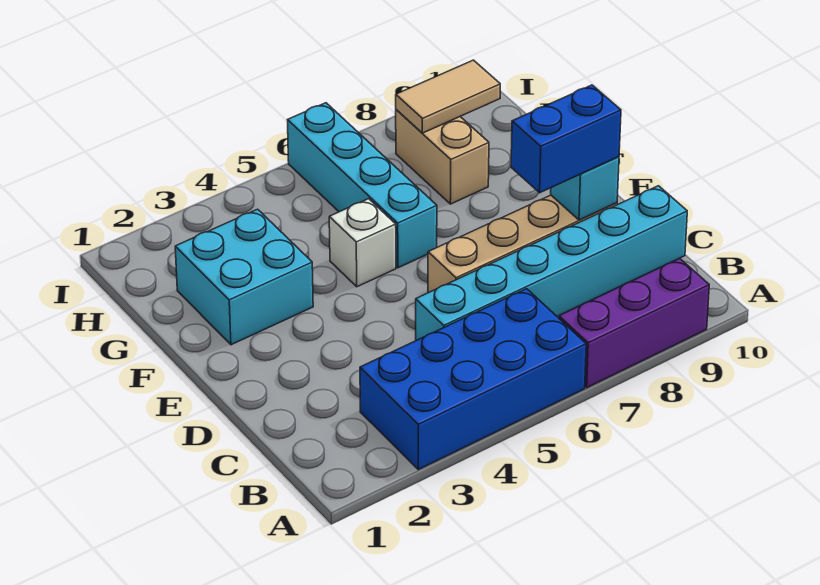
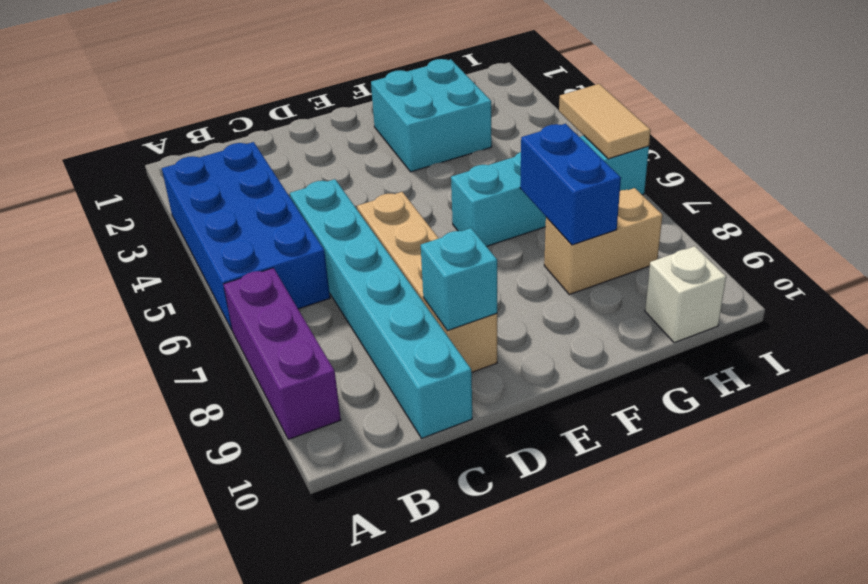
blue brick D8:D9 level 3 -> blue brick G7:G8 level 2
white brick F5 level 1 -> white brick H10 level 1
tan tile H8:H9 level 2 -> tan tile I5:I6 level 2

